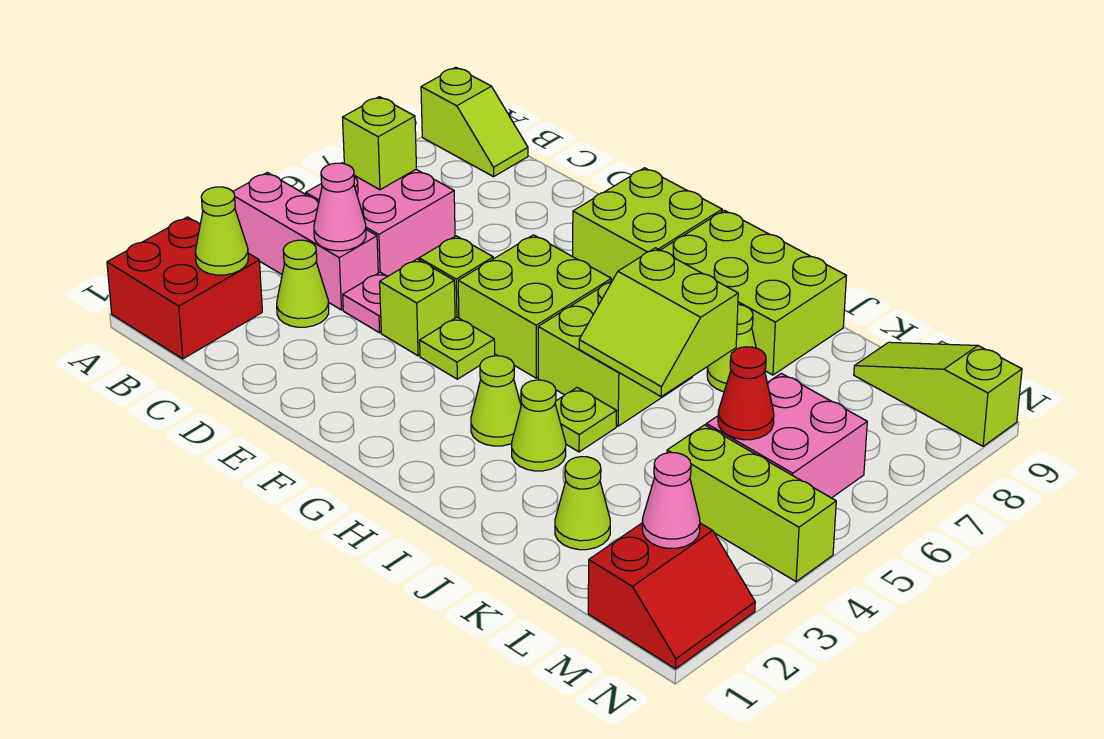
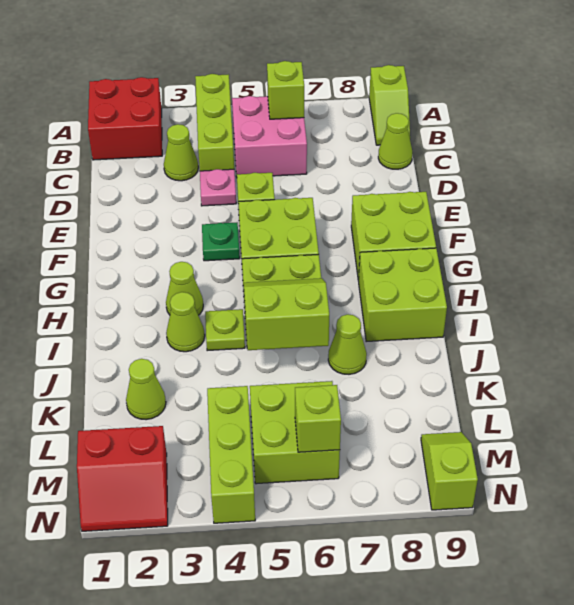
pink brick A4:C4 level 1 -> lime brick A4:C4 level 1
lime cone B2 level 2 -> lime cone C9 level 1
pink cone C4 level 2 -> none
lime brick E4 level 1 -> lime brick M6 level 2
lime plate F4 level 1 -> green plate F4 level 1
lime brick H8:J9 level 1 -> lime brick H8:I9 level 1
lime slope I5:J6 level 2 top 6 -> lime slope I5:J6 level 2 top J
pink brick L5:M6 level 1 -> lime brick L5:M6 level 1
red cone L5 level 2 -> none
lime slope L9:N9 level 1 top N -> lime slope M9:N9 level 1 top N
pink cone M2 level 2 -> none

